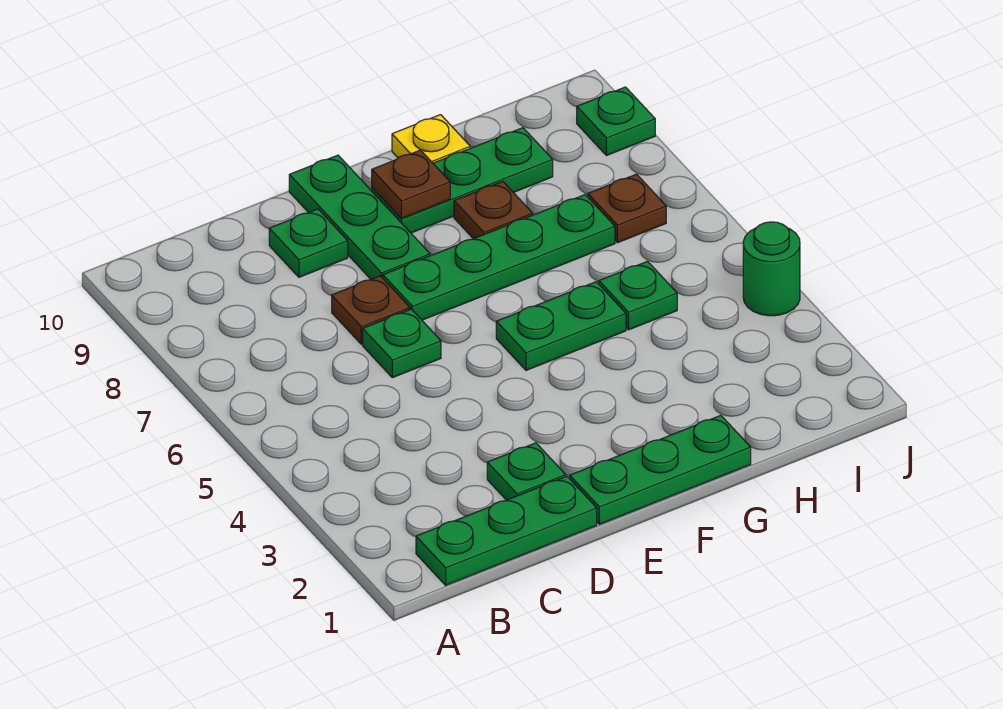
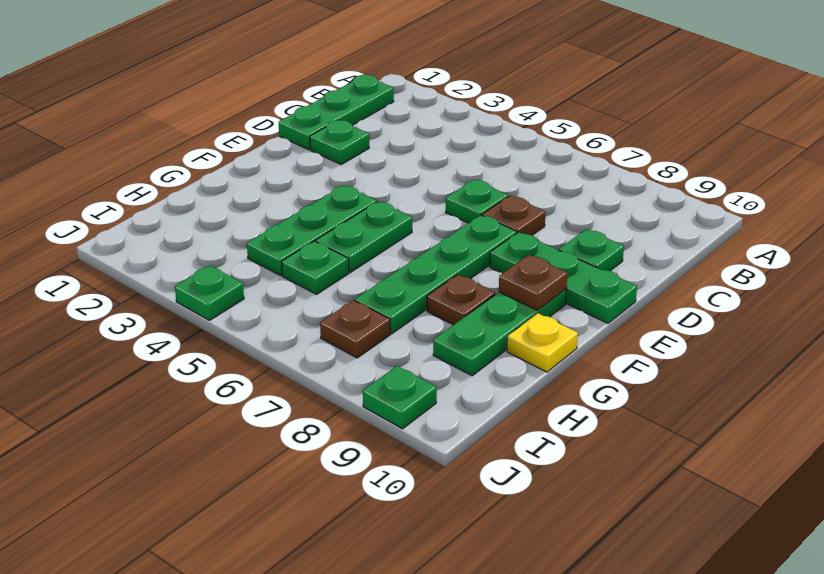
green plate E1:G1 level 1 -> green plate F4:H4 level 1
green round brick J4 level 1 -> green plate J4 level 1

